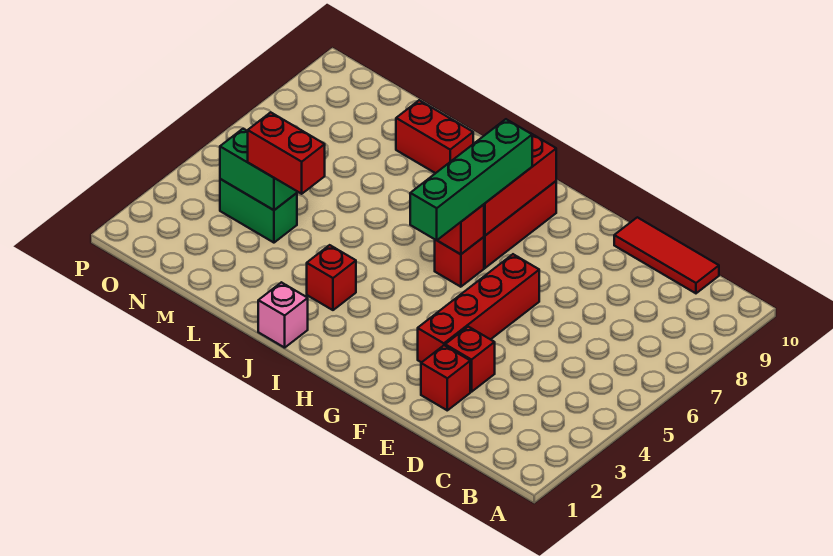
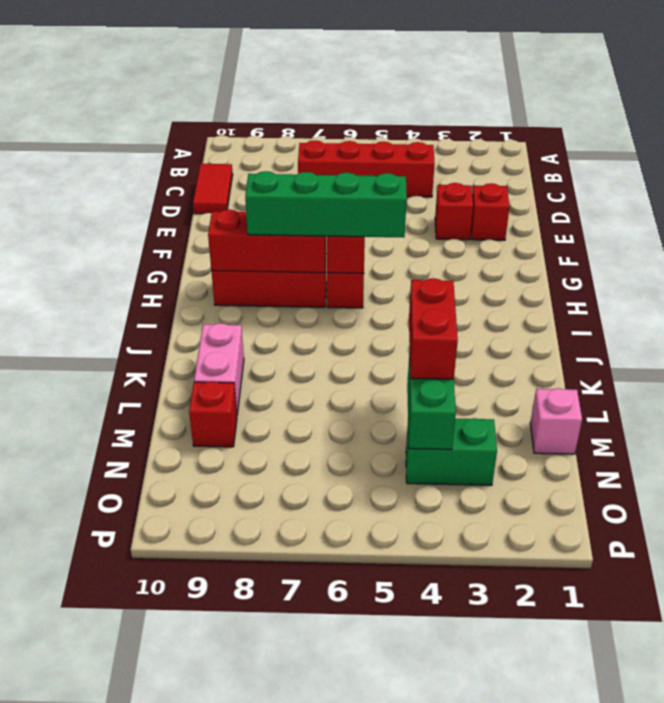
red tile C10:E10 level 1 -> red tile C10:D10 level 1
red brick F3:F6 level 1 -> red brick C4:C7 level 1
pink brick J1 level 1 -> pink brick M1 level 1
red brick J3 level 1 -> red brick M9 level 1
red brick K9:L9 level 1 -> pink brick K9:L9 level 1
green brick M4:N4 level 1 -> green brick N3:N4 level 1

